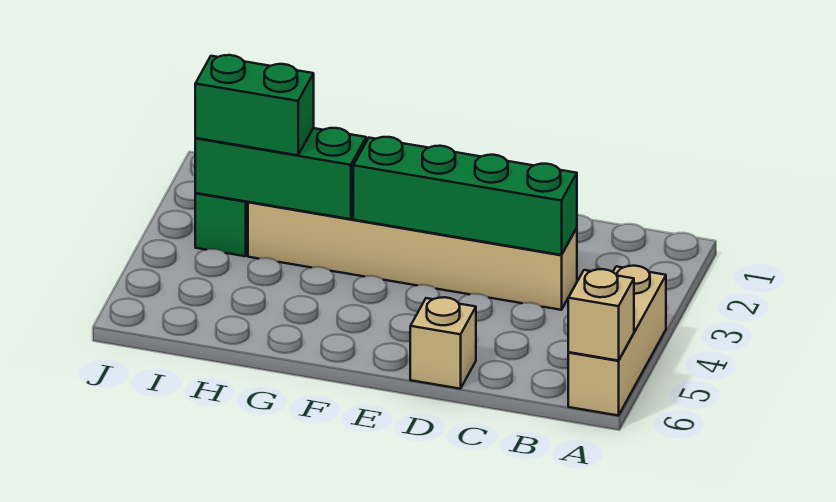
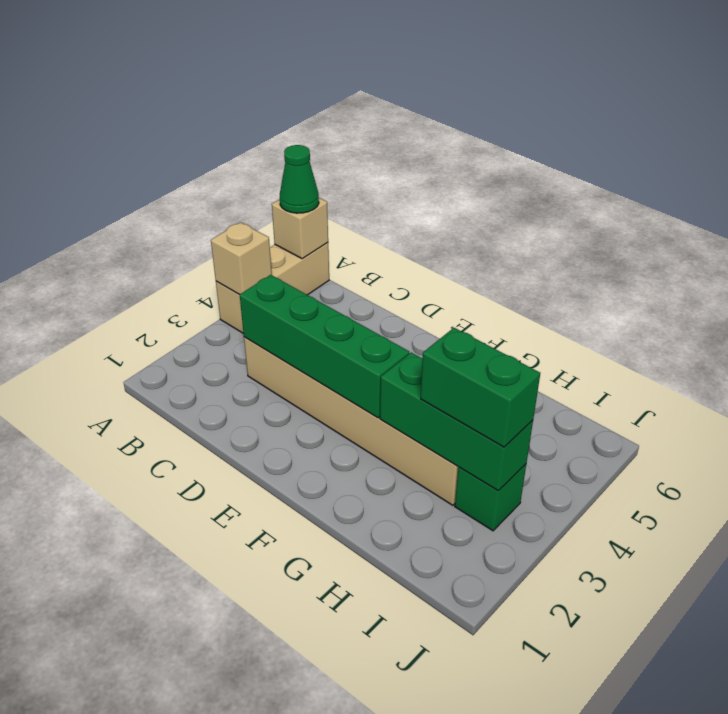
none -> green cone A6 level 3
tan brick D6 level 1 -> tan brick A4 level 2

